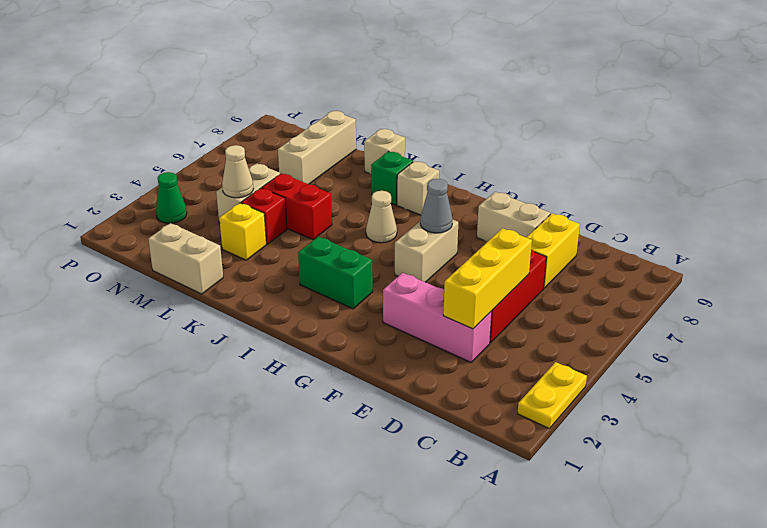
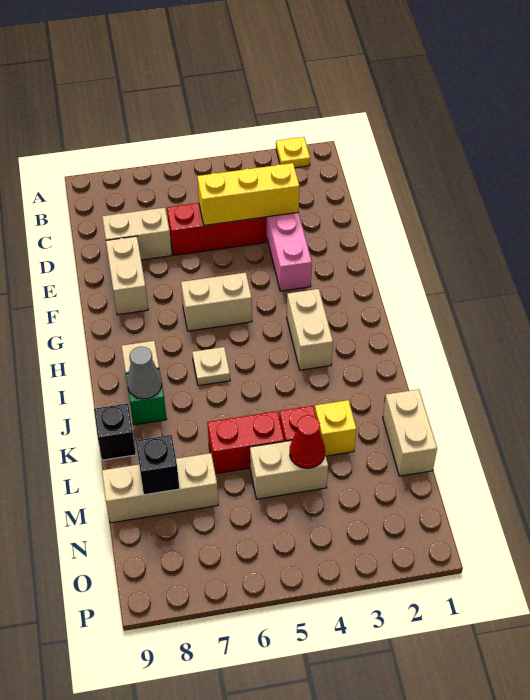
yellow plate A2:A3 level 1 -> yellow plate A2 level 1
yellow brick D7:D8 level 1 -> tan brick D7:D8 level 1
grey cone G6 level 2 -> grey cone J8 level 2
green brick H3:I3 level 1 -> tan brick H3:I3 level 1
tan cone I6 level 1 -> tan plate I6 level 1
red brick K5:L5 level 1 -> red brick L5:L6 level 1
tan brick K9 level 1 -> black brick K9 level 1
tan cone M4 level 2 -> red cone M4 level 2
none -> black brick M8 level 2
green cone O3 level 1 -> none

